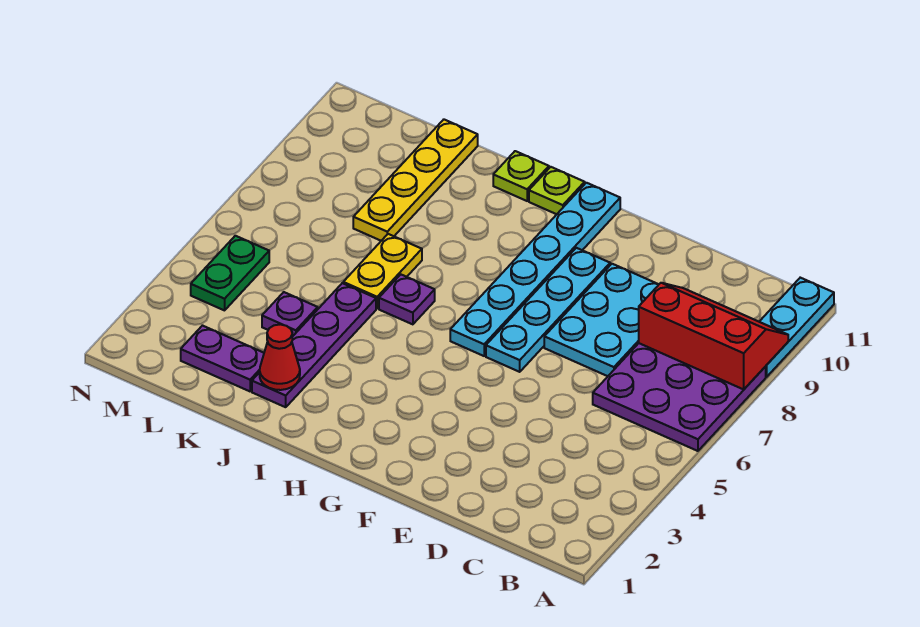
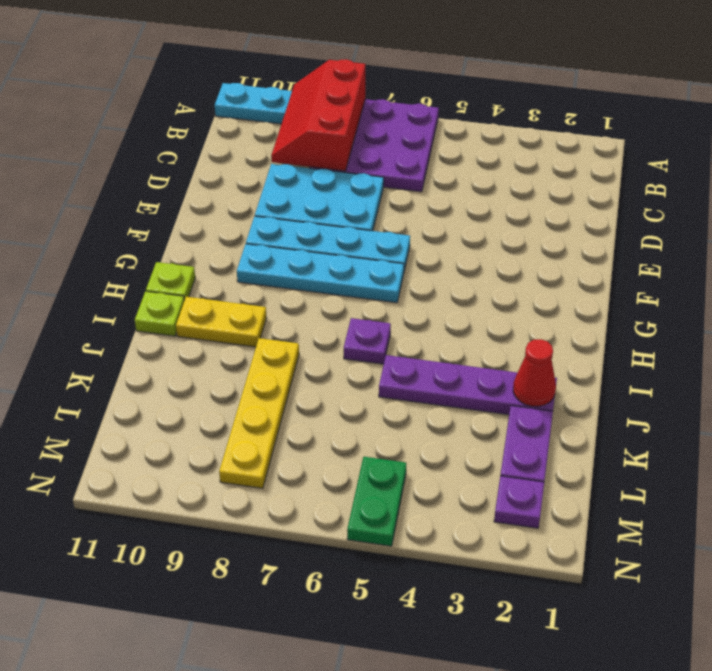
cyan plate G6:G11 level 1 -> cyan plate G6:G9 level 1
yellow plate J6:J7 level 1 -> yellow plate I9:I10 level 1
purple plate K4 level 1 -> purple plate M2 level 1
yellow plate K8:K11 level 1 -> yellow plate J8:M8 level 1
green plate M4:M5 level 1 -> green plate M5:N5 level 1

